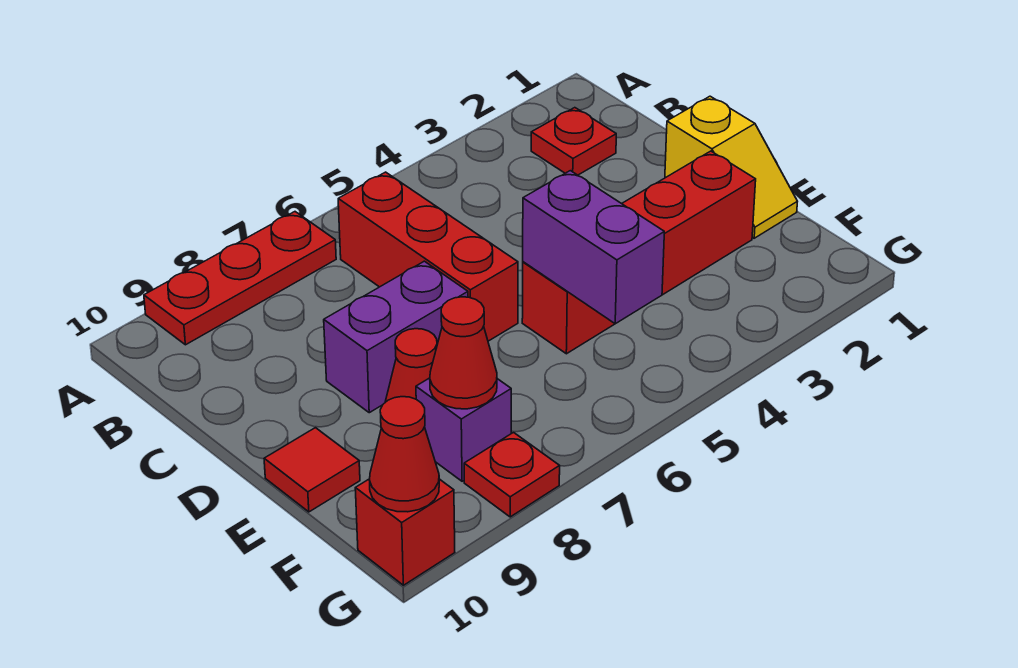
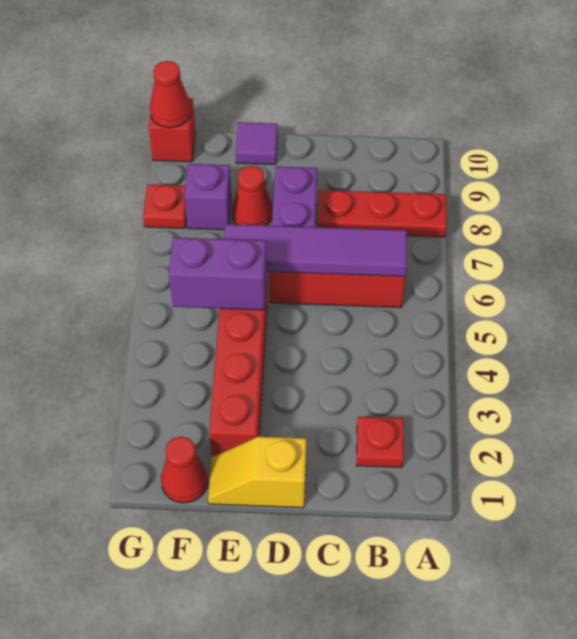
red plate A7:A9 level 1 -> red plate A8:C8 level 1
none -> purple tile B6:E6 level 2
red tile E10 level 1 -> purple tile E10 level 1
red cone F8 level 2 -> red cone F1 level 1

